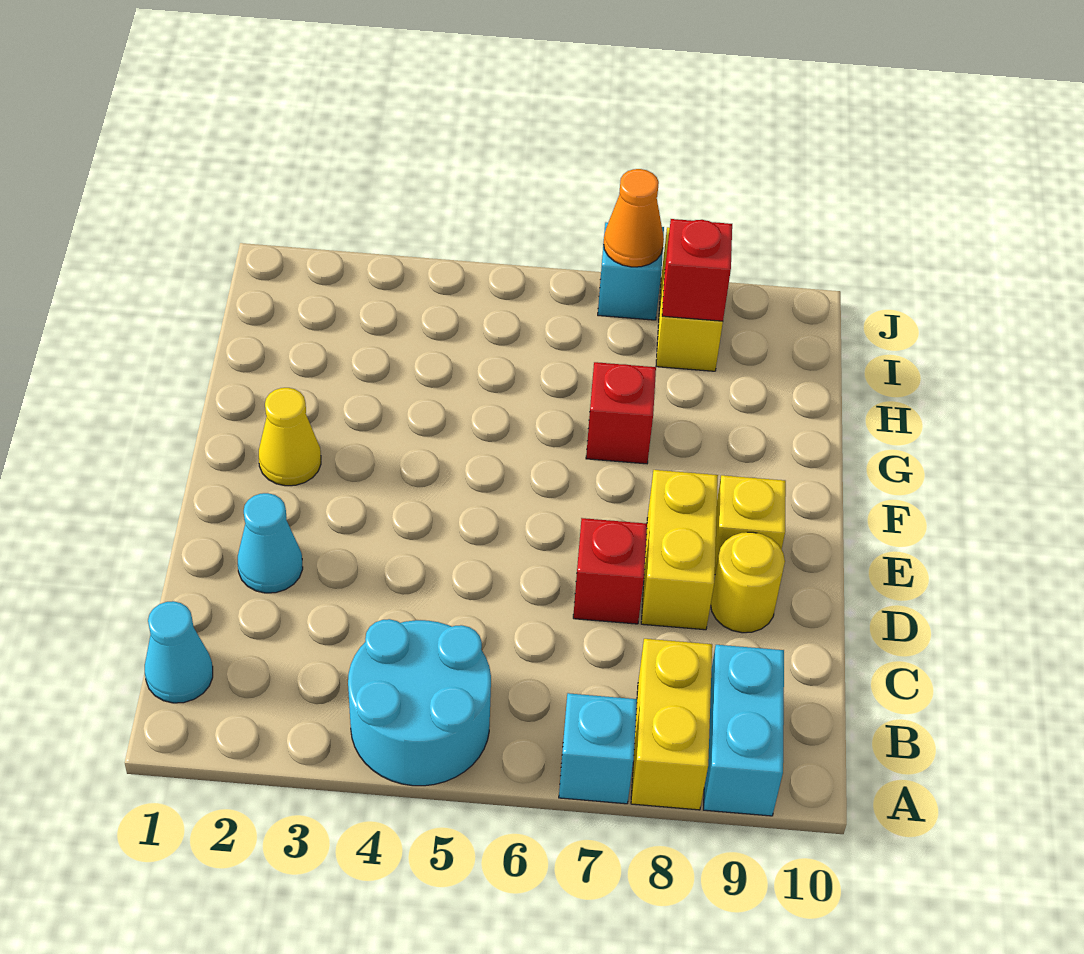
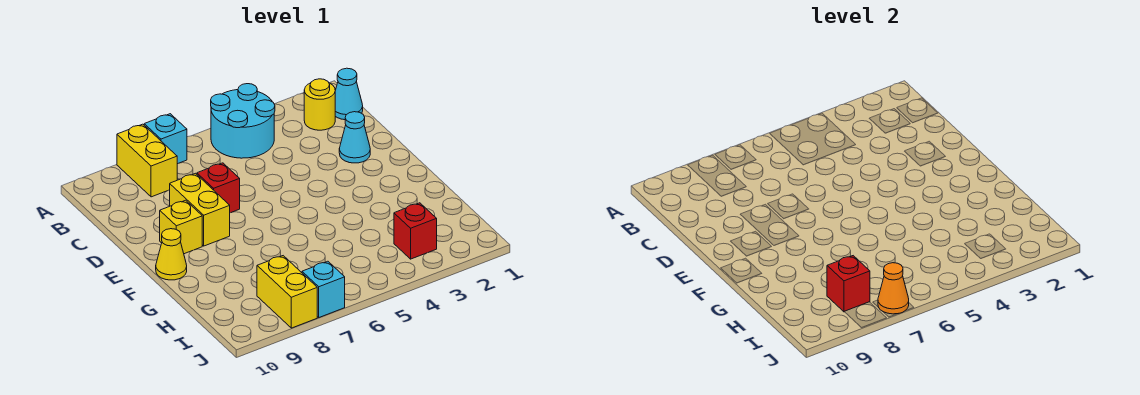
cyan brick A9:B9 level 1 -> none
yellow round brick D9 level 1 -> yellow round brick B2 level 1
yellow cone F2 level 1 -> yellow cone F10 level 1
red brick G7 level 1 -> red brick I3 level 1

